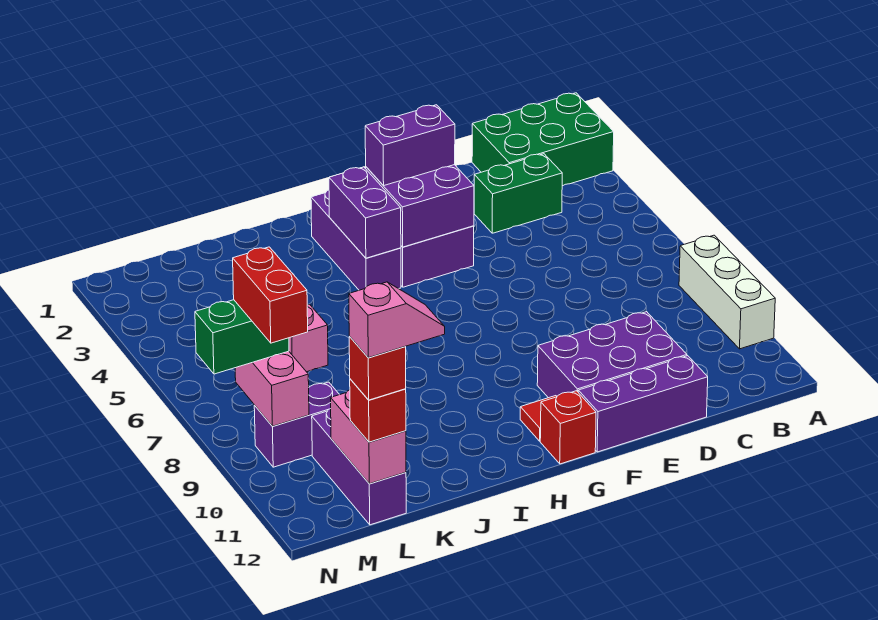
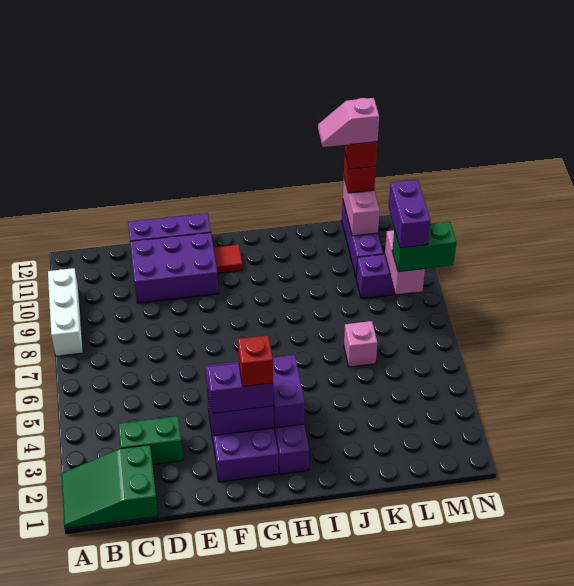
green brick A1:C2 level 1 -> green slope A1:C2 level 1 top C
red brick G12 level 1 -> red brick G3 level 4
red brick M8:M9 level 4 -> purple brick M8:M9 level 4

